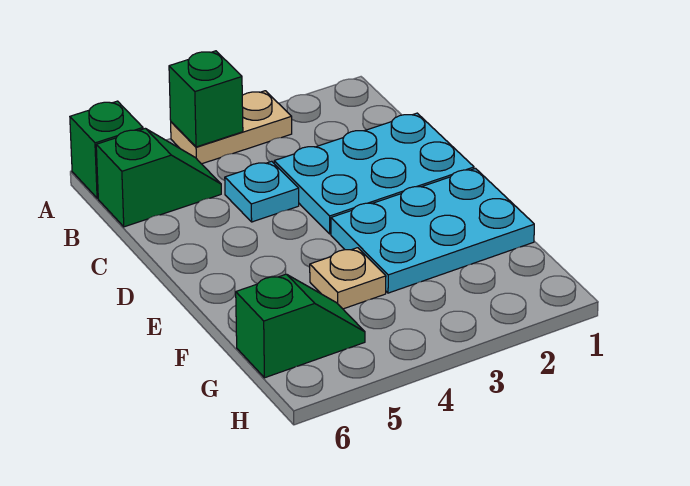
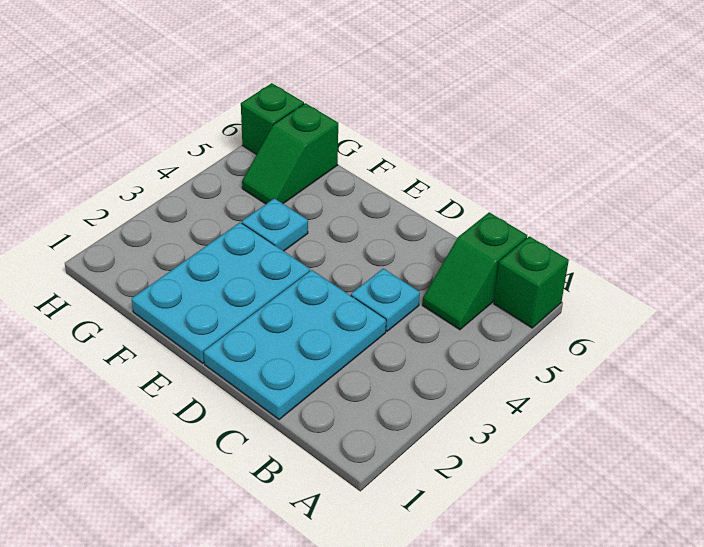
tan plate A3:A4 level 1 -> none
green brick A4 level 2 -> green brick H6 level 1
tan plate F4 level 1 -> cyan plate F4 level 1

